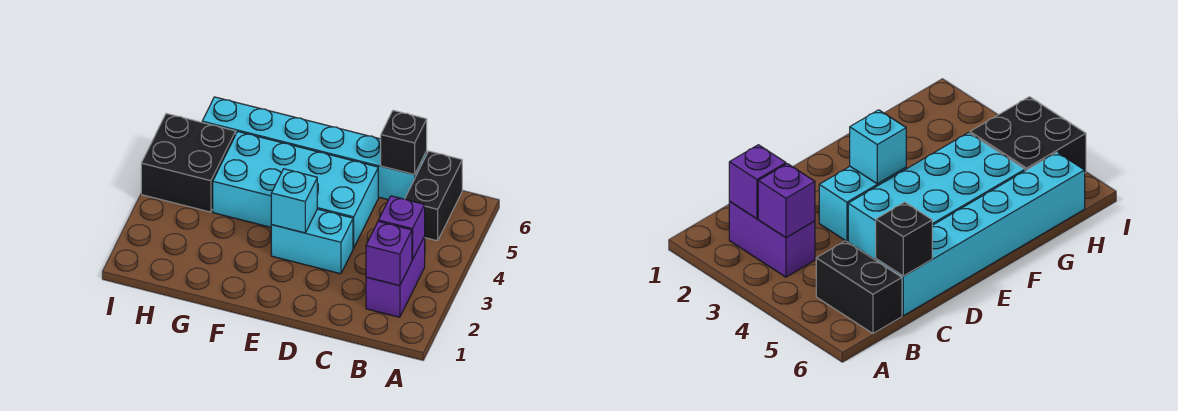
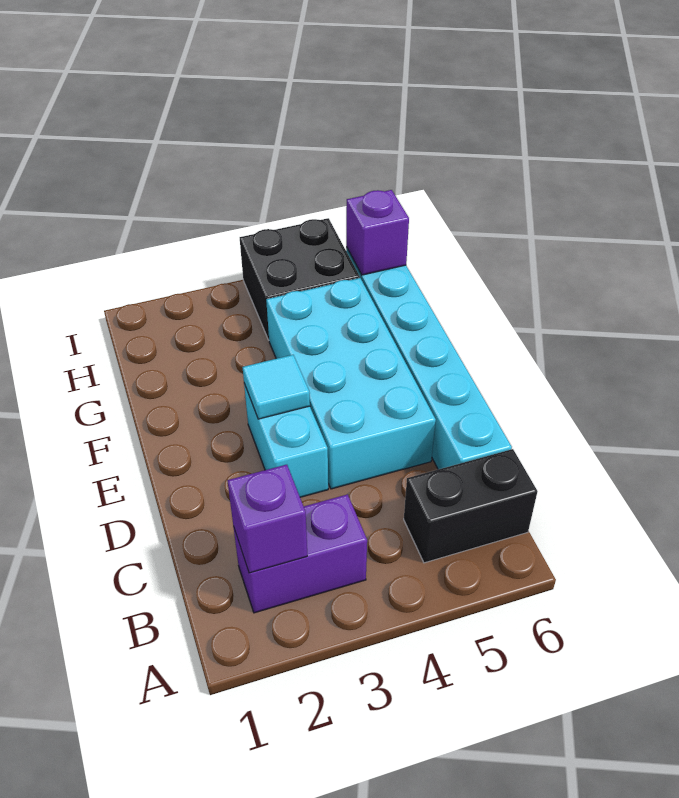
purple brick B3 level 2 -> purple brick H6 level 2
black brick C6 level 2 -> none
cyan brick E3 level 2 -> cyan tile E3 level 2

